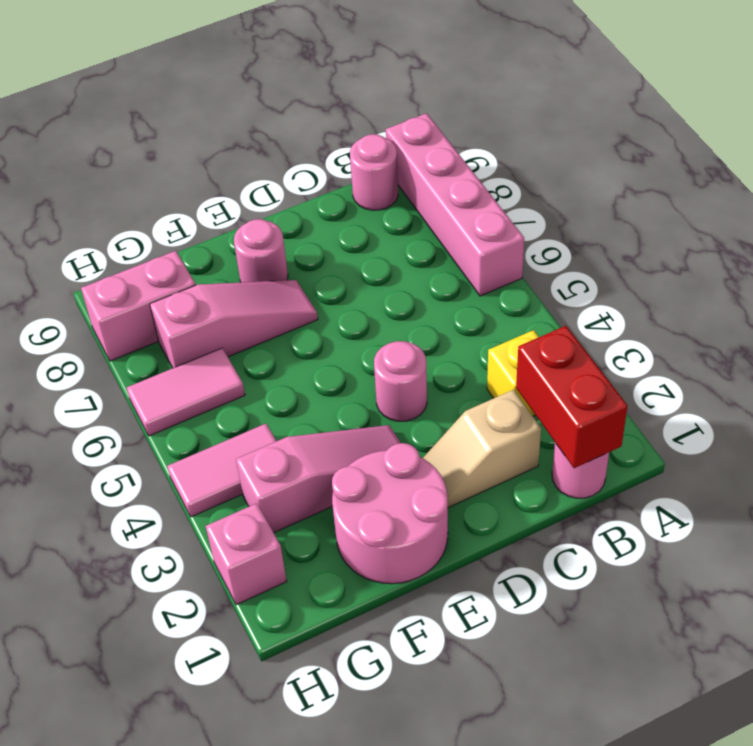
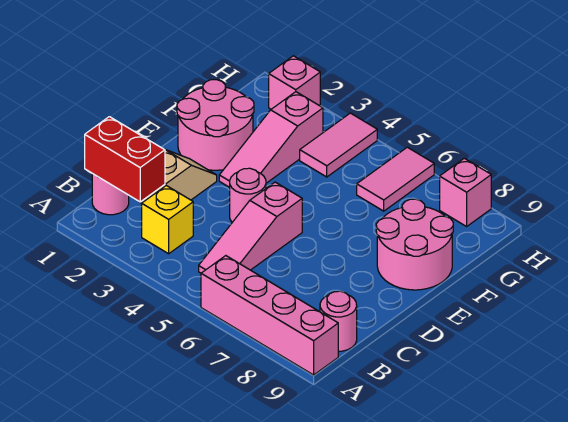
pink slope E7:G7 level 1 top G -> pink slope B5:D5 level 1 top D
pink round brick E8 level 1 -> pink round brick E8:F9 level 1
pink brick G8:H8 level 1 -> pink brick H8 level 1

